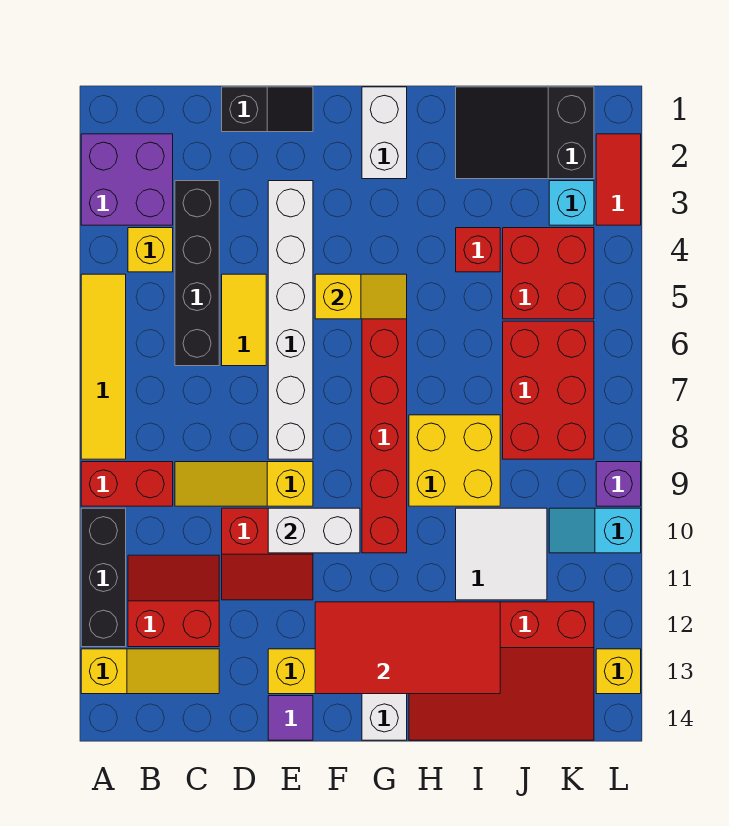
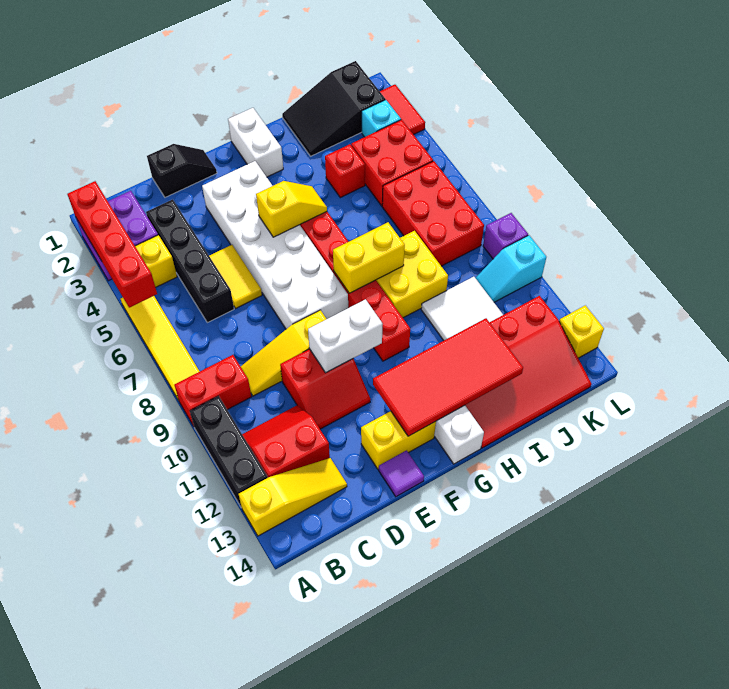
none -> red brick A2:A5 level 2
white brick E3:E8 level 1 -> white brick E3:F8 level 1
none -> yellow brick G8:H8 level 2

